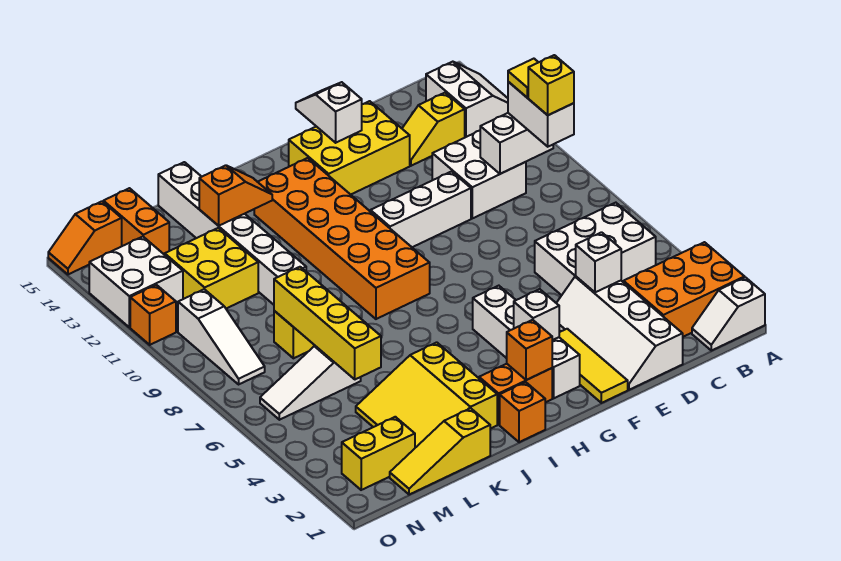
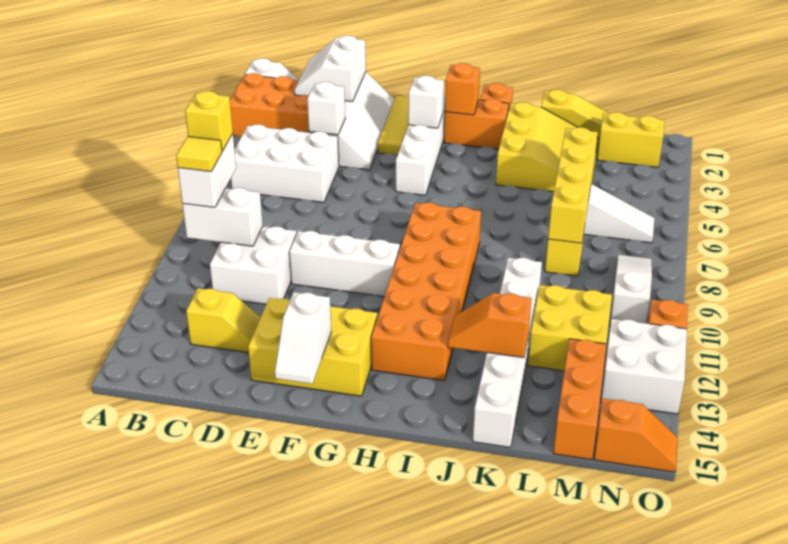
white slope A13:B14 level 1 top B -> white slope C1:D2 level 2 top D
orange brick M14:M15 level 1 -> orange brick M13:M15 level 1

